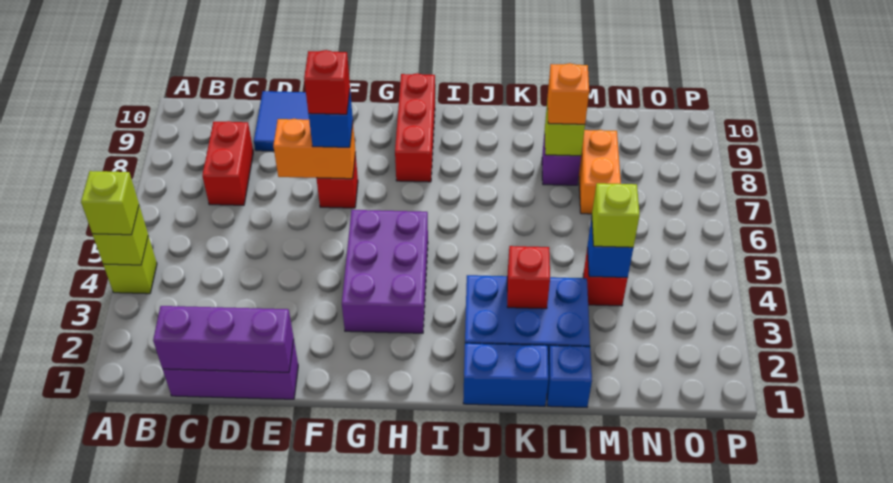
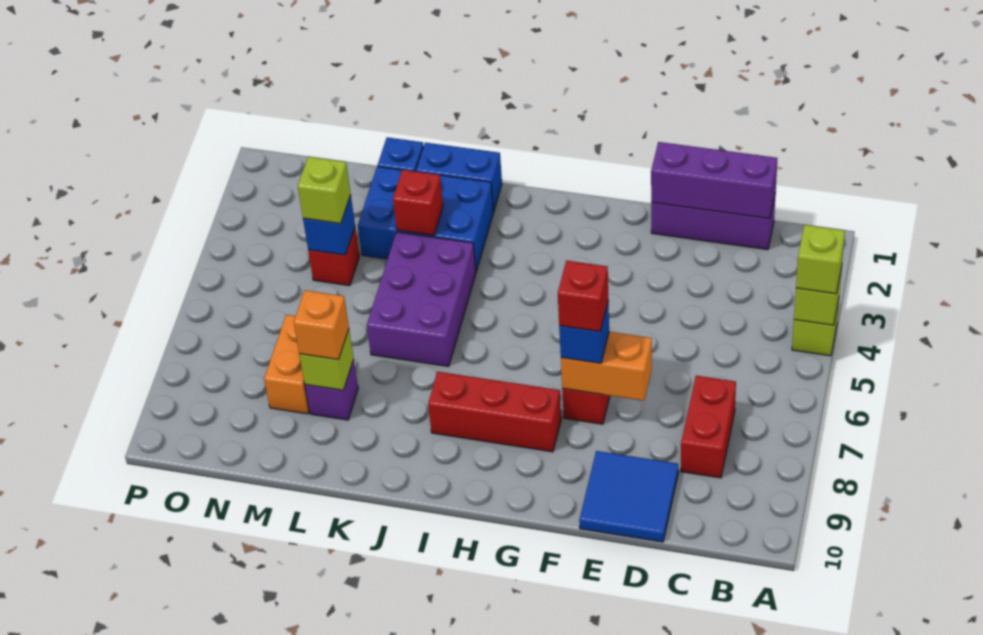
purple brick G3:H5 level 1 -> purple brick J4:K6 level 1
red brick H8:H10 level 1 -> red brick G8:I8 level 1

